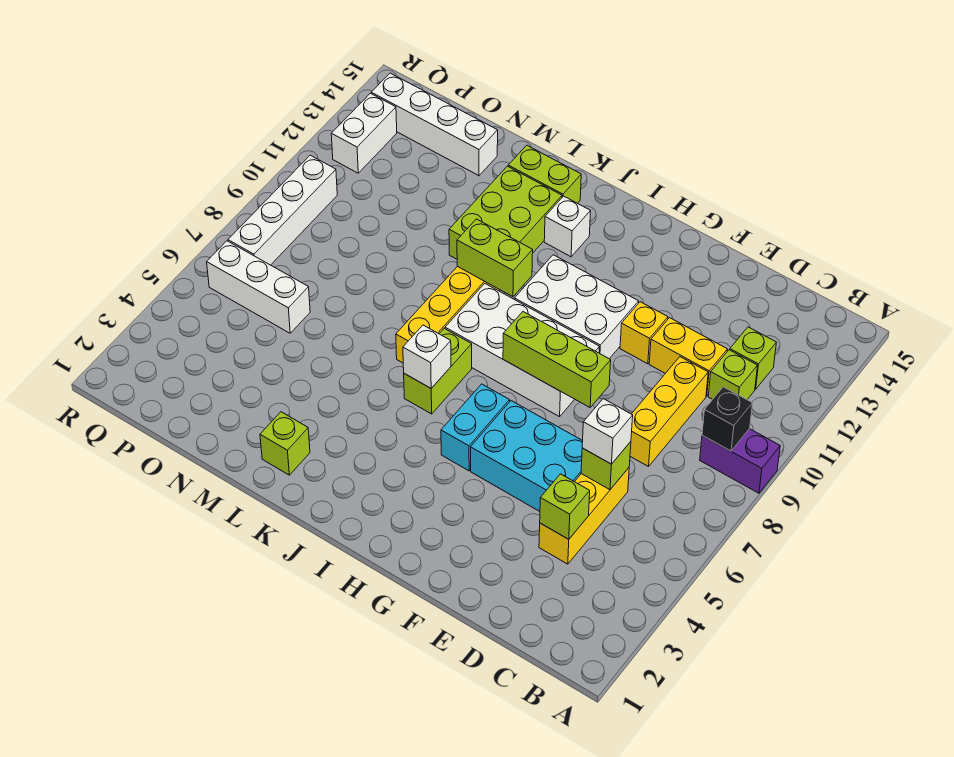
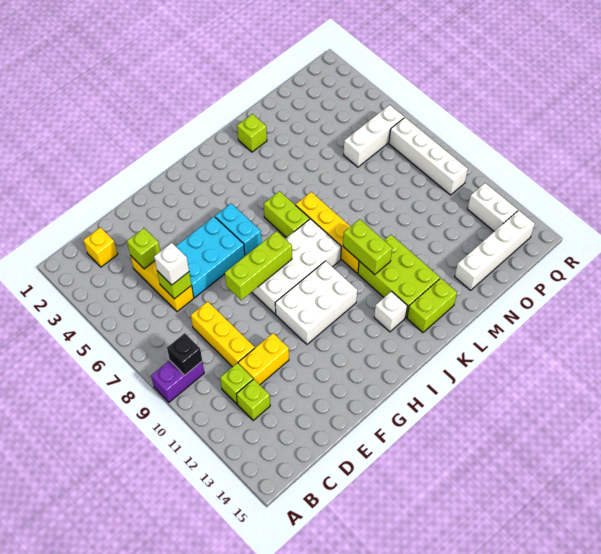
yellow brick F11 level 1 -> yellow brick C2 level 1
white brick J6 level 2 -> none
lime brick J10:K10 level 2 -> lime brick K10:K11 level 2

